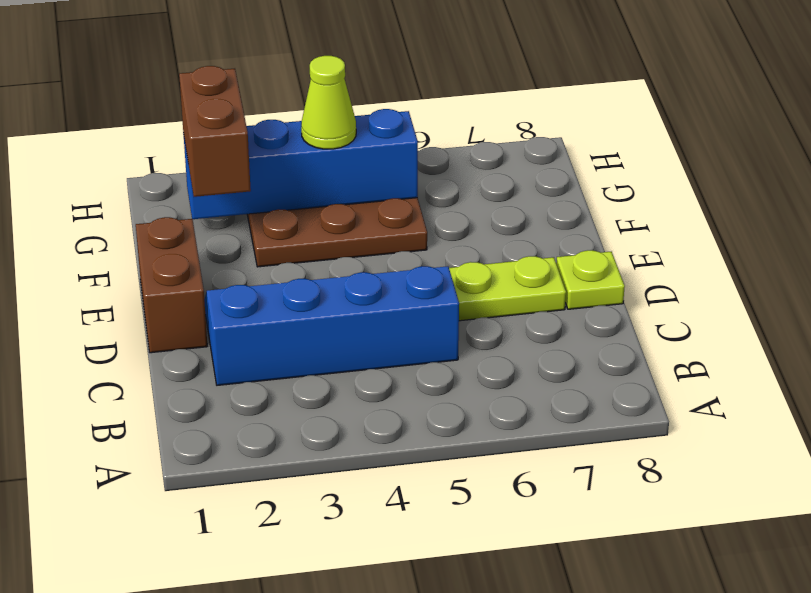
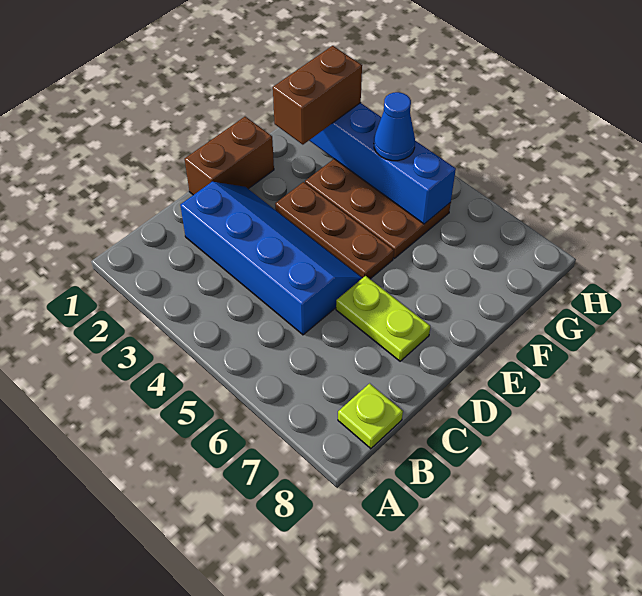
lime plate D8 level 1 -> lime plate B8 level 1
none -> brown plate E3:E5 level 1
lime cone G4 level 3 -> blue cone G4 level 3

